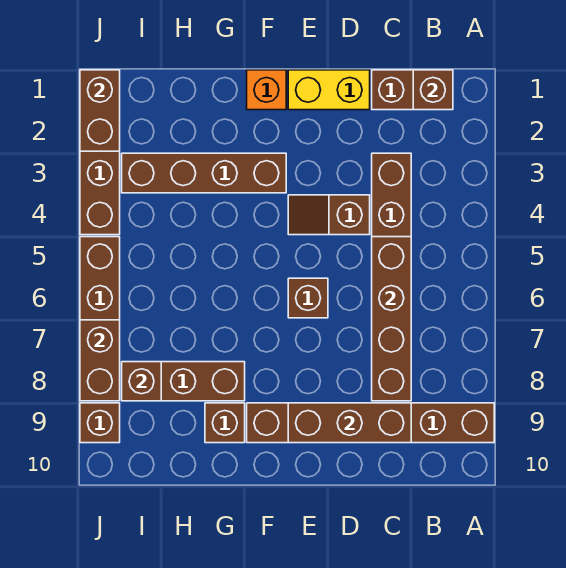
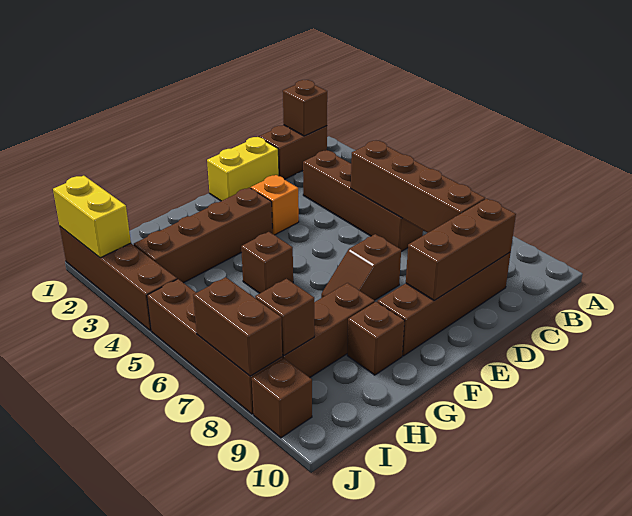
brown brick A9:F9 level 1 -> brown brick C9:F9 level 1
brown slope D4:E4 level 1 top D -> brown slope E7:F7 level 1 top E
brown brick E6 level 1 -> brown brick G5 level 1
orange brick F1 level 1 -> orange brick E3 level 1
brown brick J1:J2 level 2 -> yellow brick J1:J2 level 2

